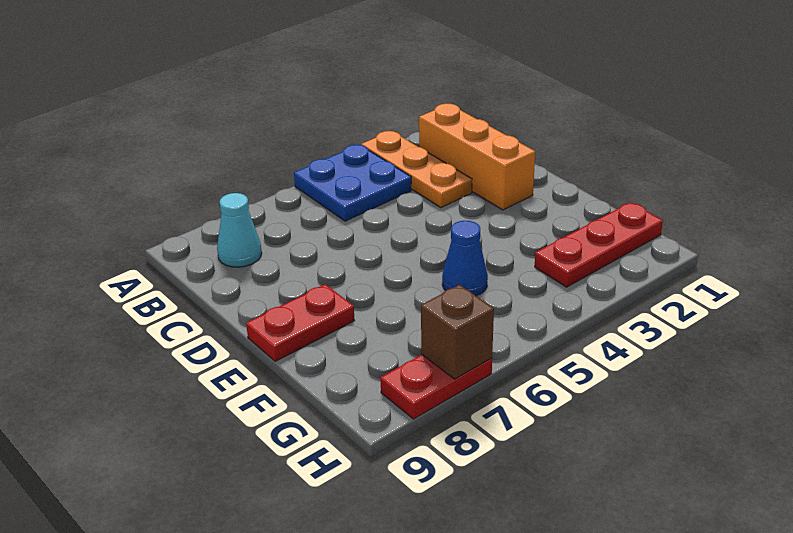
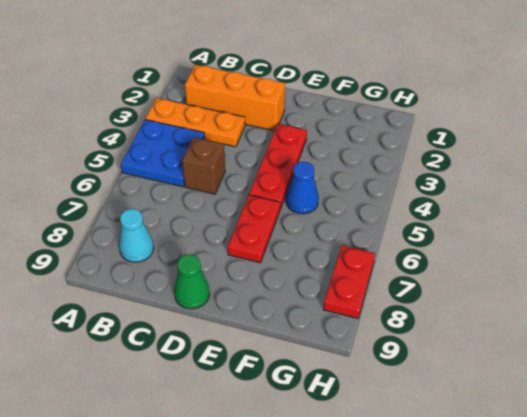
none -> green cone D9 level 1
red plate E8:E9 level 1 -> red plate E6:E7 level 1
red plate G1:G3 level 1 -> red plate E3:E5 level 1
brown brick H7 level 2 -> brown brick C5 level 1

